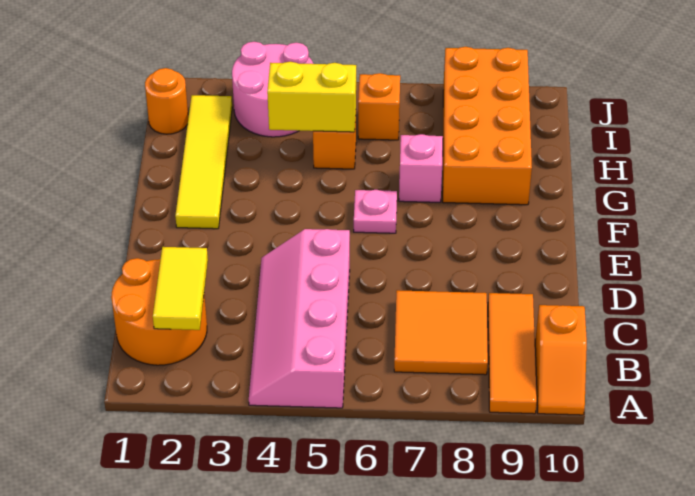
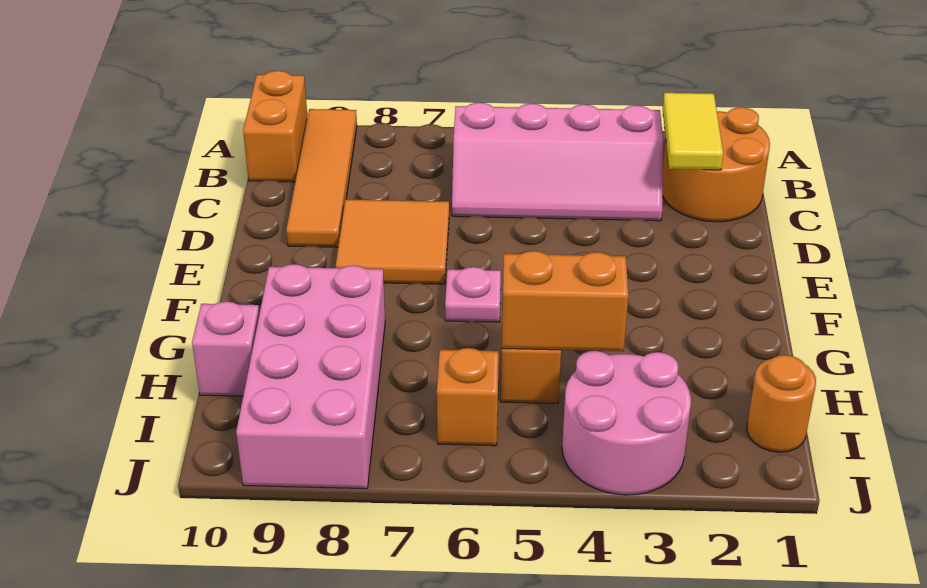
pink slope A4:D5 level 1 top 5 -> pink slope B3:C6 level 1 top B
orange tile A9:C9 level 1 -> orange tile A9:D9 level 1
orange slope A10:B10 level 1 top B -> orange brick A10:B10 level 1
orange tile B7:C8 level 1 -> orange tile D7:E8 level 1
yellow tile F2:I2 level 1 -> none
pink brick G7 level 1 -> pink brick H10 level 1
orange brick G8:J9 level 1 -> pink brick G8:J9 level 1
yellow brick H4:H5 level 2 -> orange brick H4:H5 level 2

